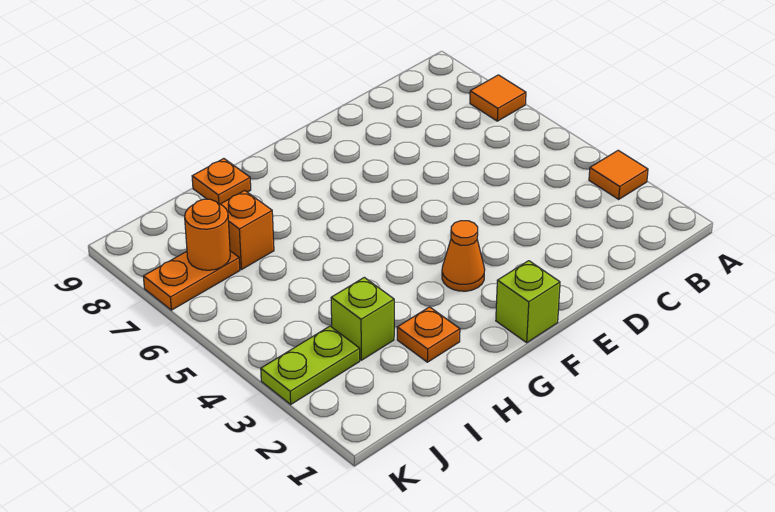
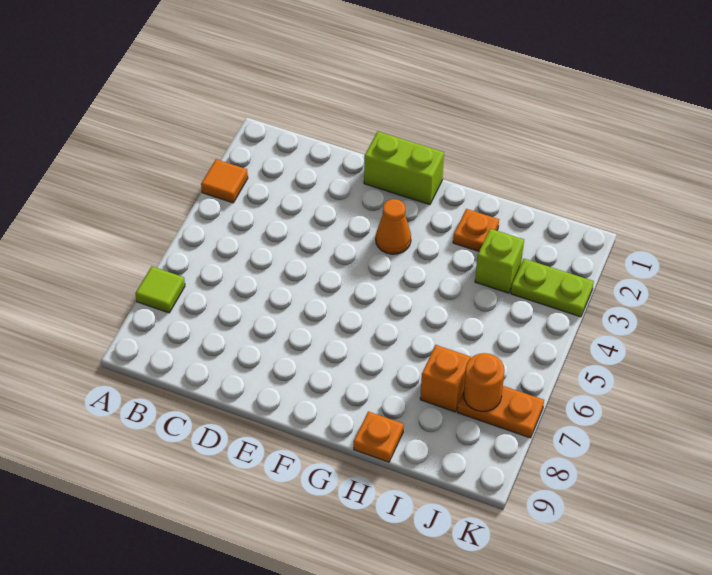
orange tile A7 level 1 -> lime tile A7 level 1
lime brick F1 level 1 -> lime brick E1:F1 level 1

